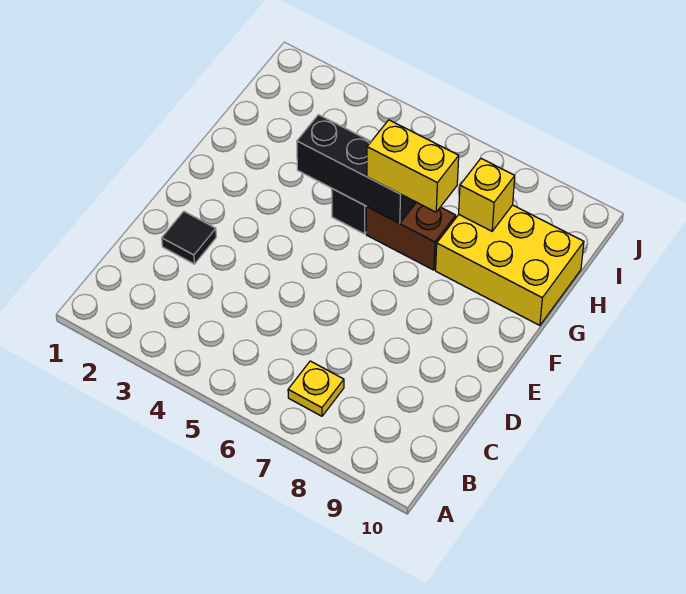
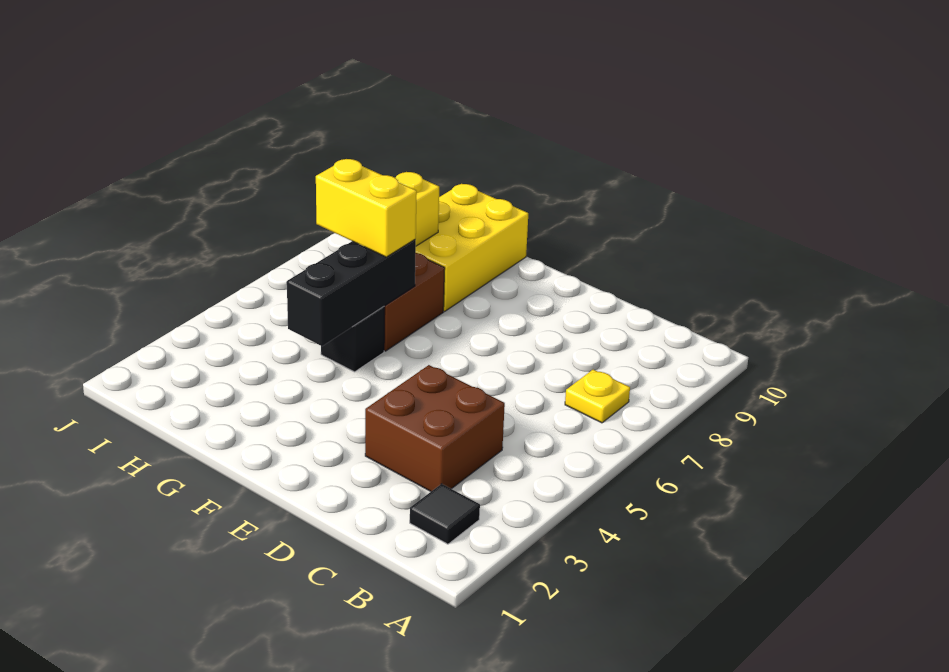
none -> brown brick C3:D4 level 1
black tile D2 level 1 -> black tile B2 level 1
yellow brick G6:G7 level 3 -> yellow brick G6:H6 level 3

